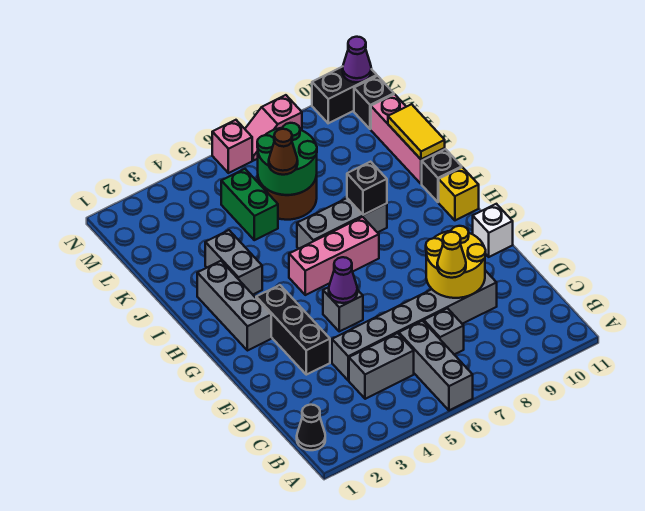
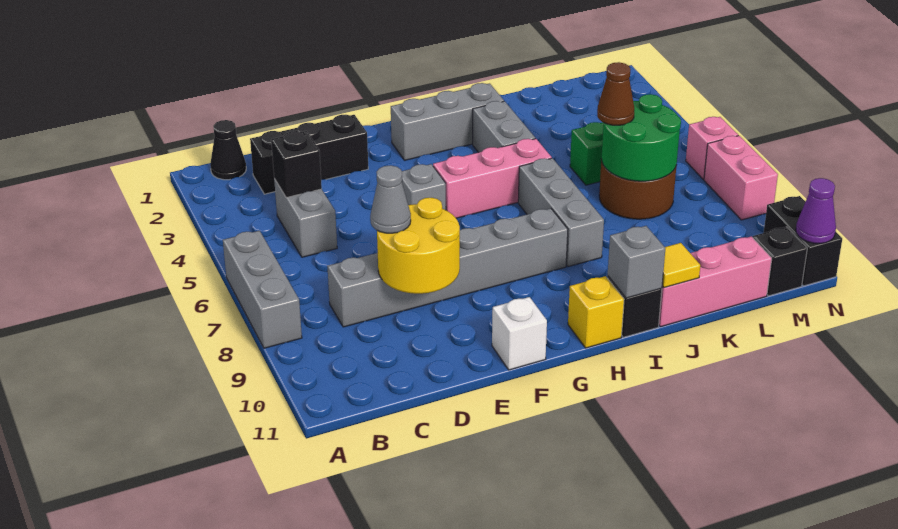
grey brick A6:C6 level 1 -> grey brick A6:A8 level 1
grey brick C7 level 1 -> grey brick I11 level 2
grey brick D4:D9 level 1 -> grey brick C8:H8 level 1
yellow cone D8 level 3 -> grey cone D8 level 3
black brick E3:G3 level 1 -> black brick C2:E2 level 1
purple cone F5 level 2 -> none
pink brick H5:H7 level 1 -> pink brick G5:I5 level 1
grey brick I3:J3 level 1 -> grey brick I3:I4 level 1
black brick I8 level 2 -> black brick C4 level 2
yellow tile J11:K11 level 2 -> yellow tile J11 level 2
pink slope N7:N8 level 1 top 8 -> pink brick N7:N8 level 1

